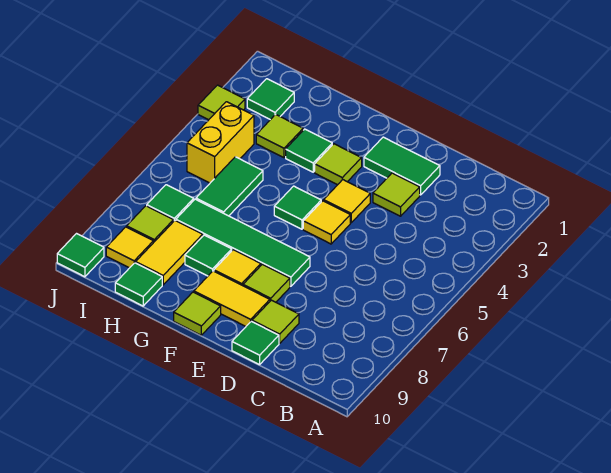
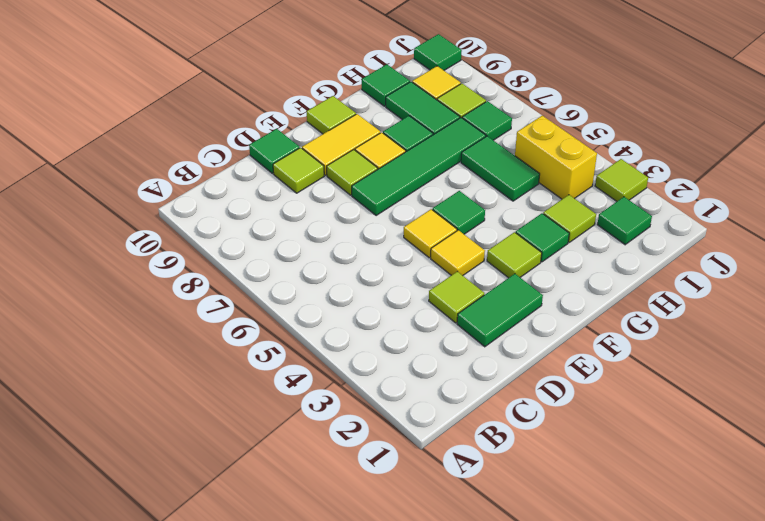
yellow tile H8:H9 level 1 -> green tile H8:H9 level 1

